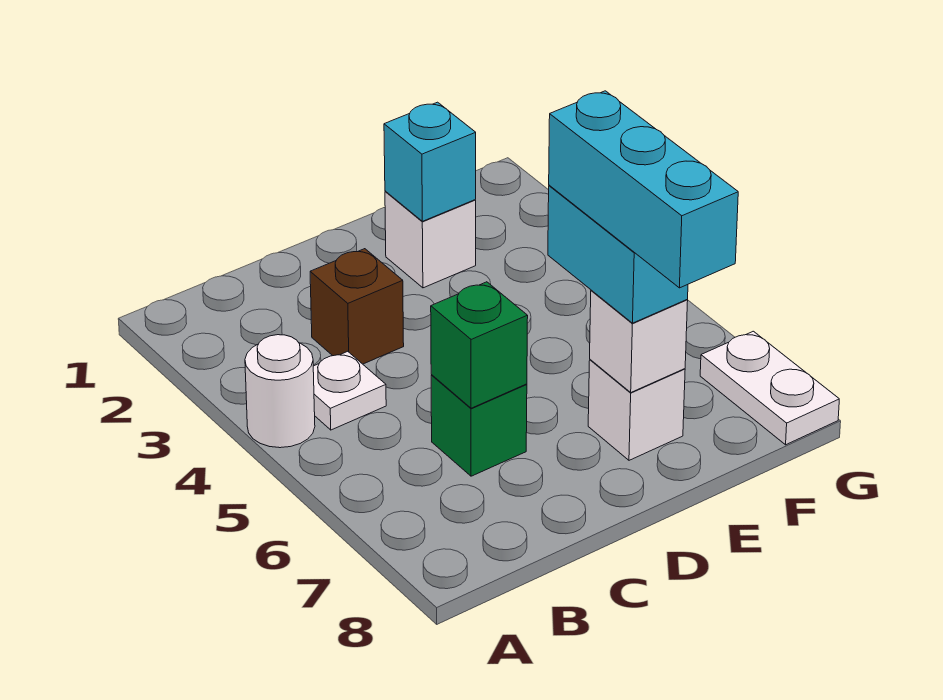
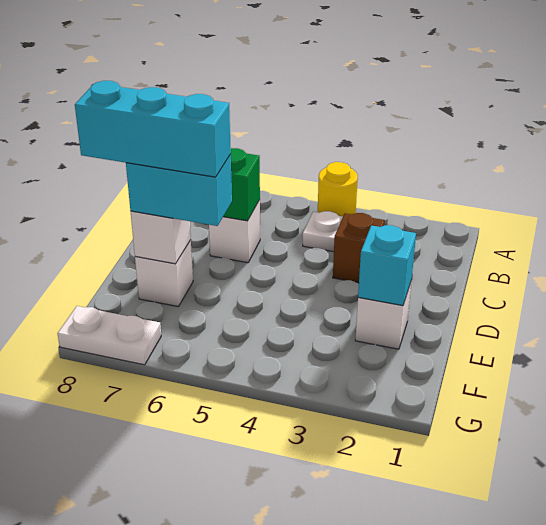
white round brick A4 level 1 -> yellow round brick A4 level 1
green brick C6 level 1 -> white brick C6 level 1

